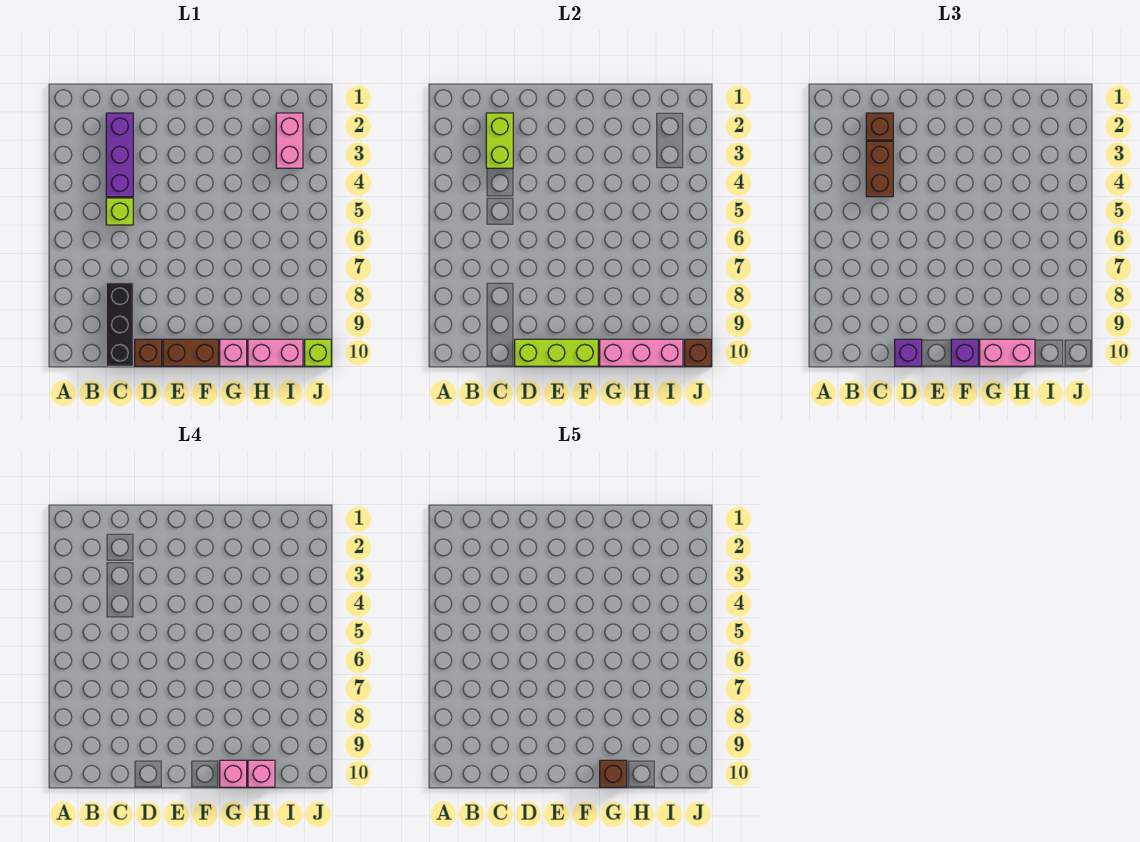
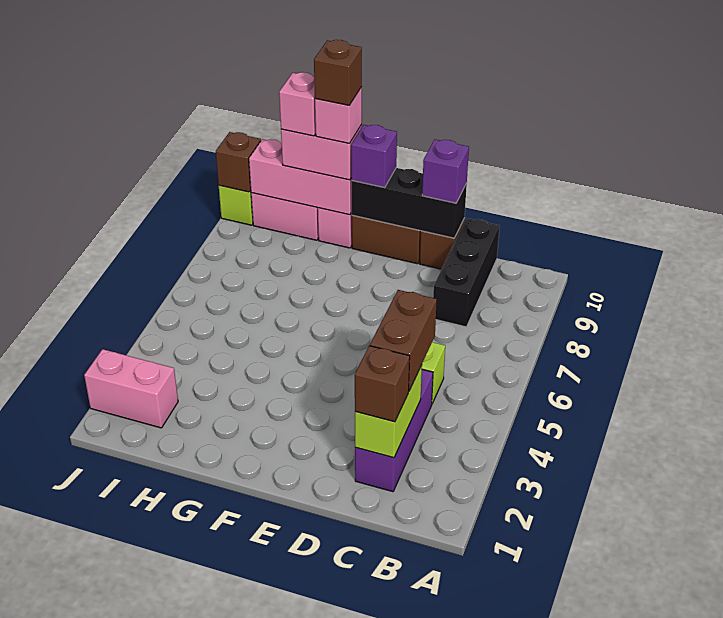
lime brick D10:F10 level 2 -> black brick D10:F10 level 2
pink brick I2:I3 level 1 -> pink brick I2:J2 level 1

